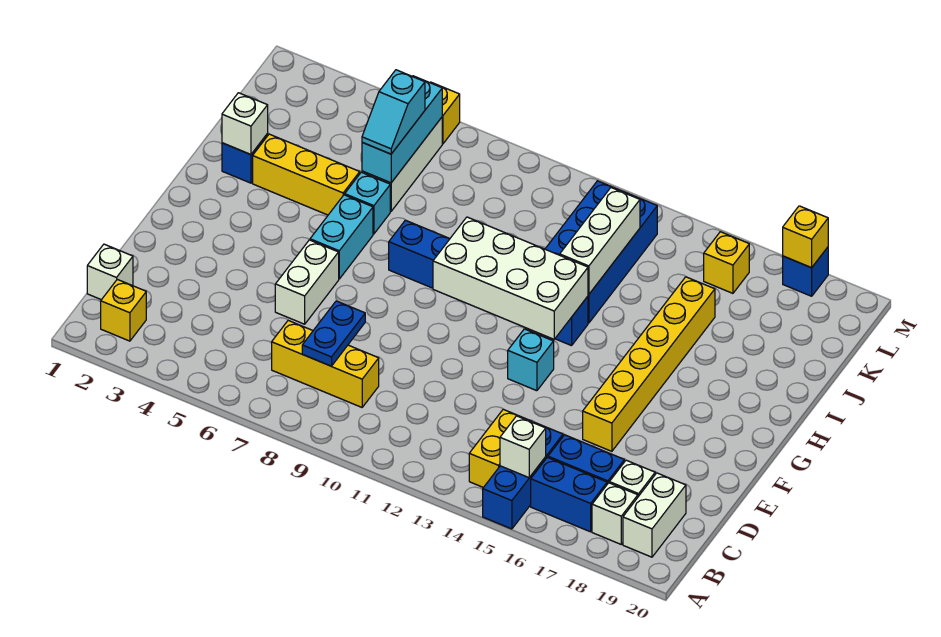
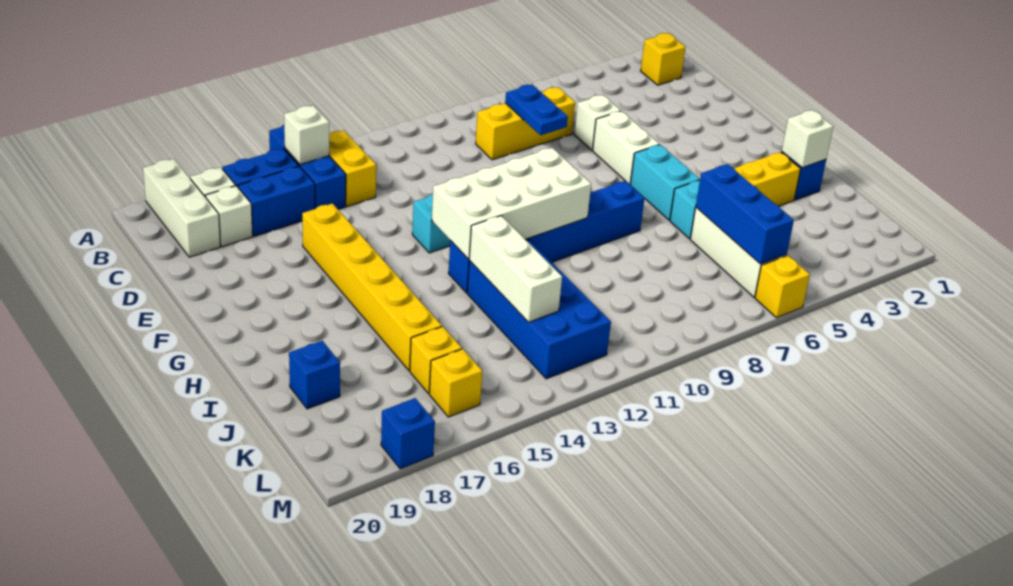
white brick B19:C19 level 1 -> white brick A19:C19 level 1
white brick C1 level 1 -> white brick D6 level 1
cyan brick J6:L6 level 2 -> blue brick J6:L6 level 2
cyan slope J6:K6 level 3 top K -> none
none -> blue brick J19 level 1
yellow brick M18 level 2 -> yellow brick K16 level 1

